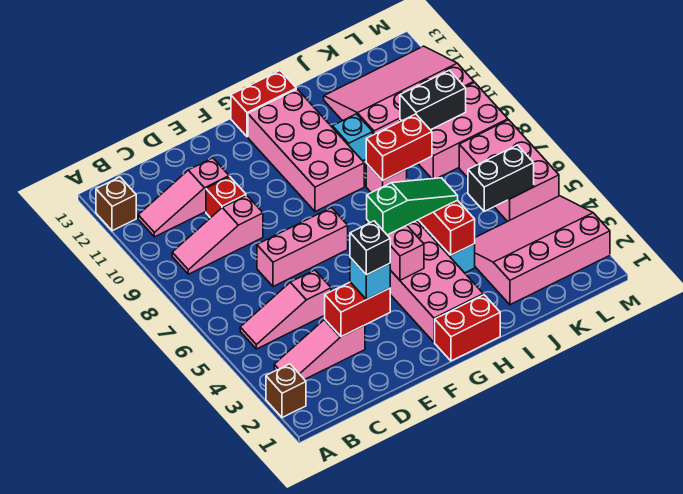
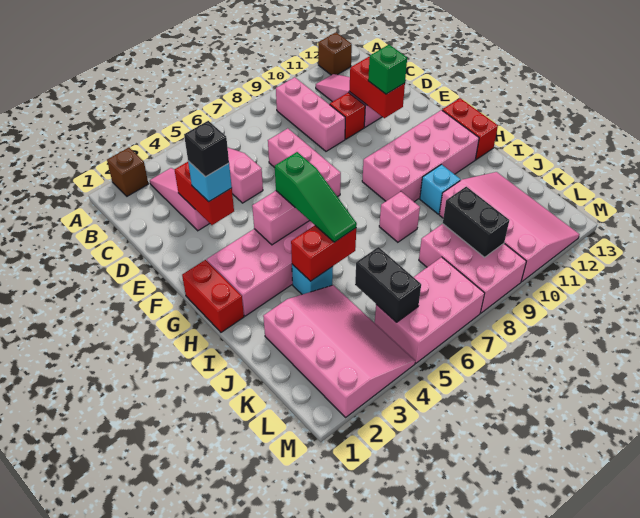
pink slope B9:D9 level 1 top D -> pink brick B9:D9 level 1
none -> green brick E11 level 3
red brick I8:J8 level 2 -> red brick D11:E11 level 2

